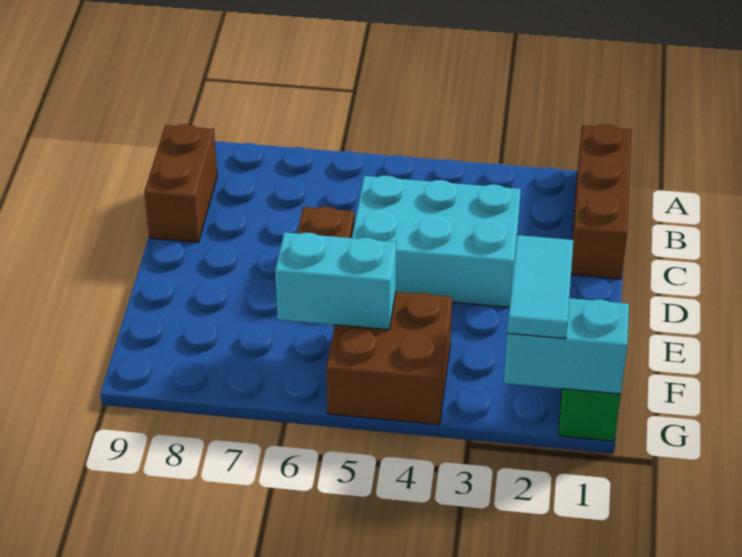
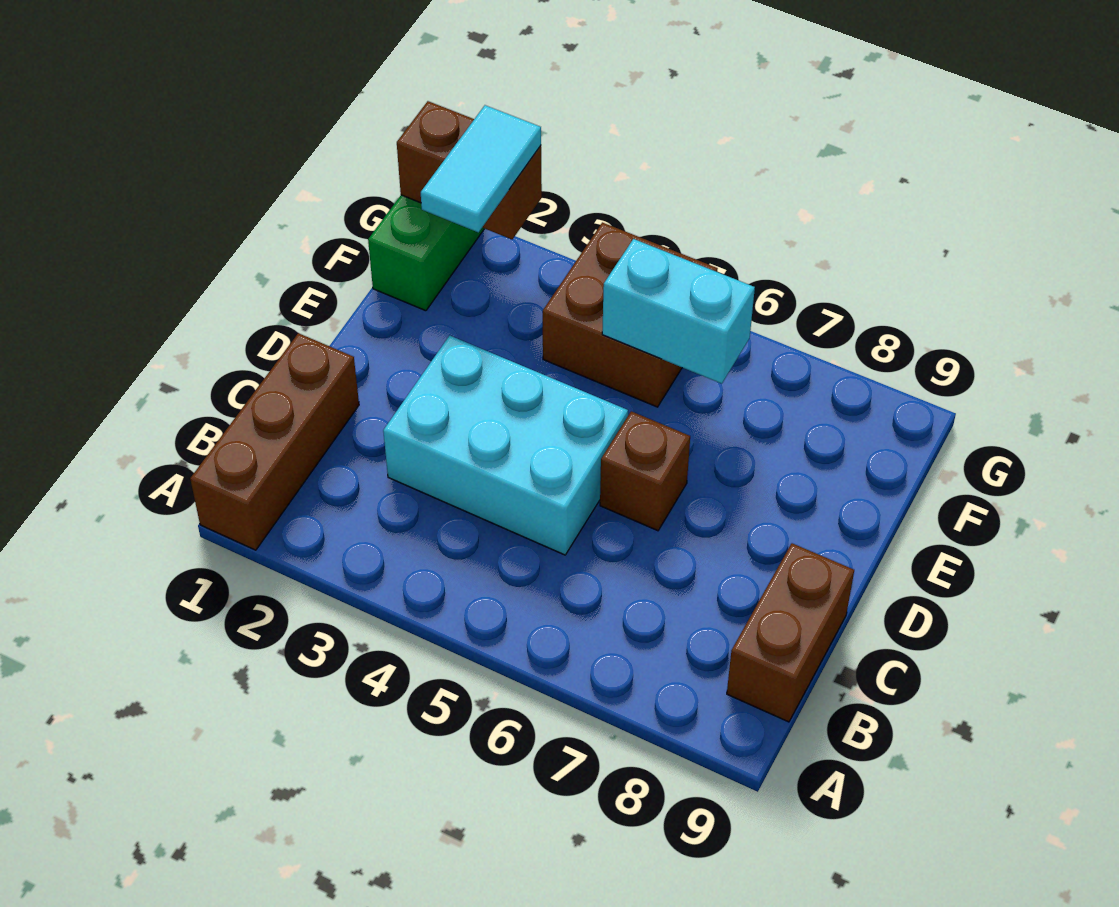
cyan brick G1:G2 level 2 -> brown brick G1:G2 level 2

